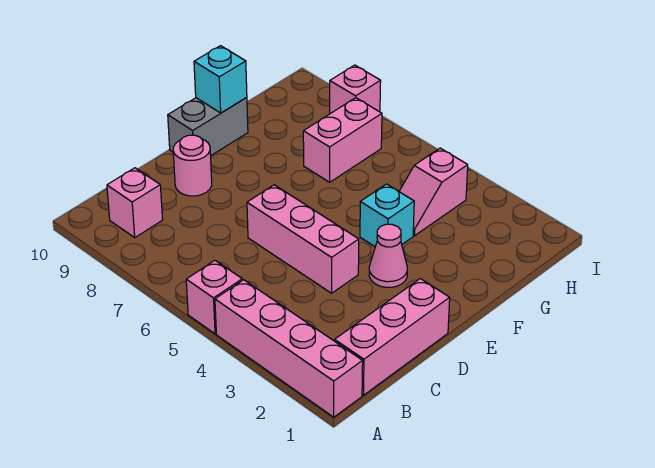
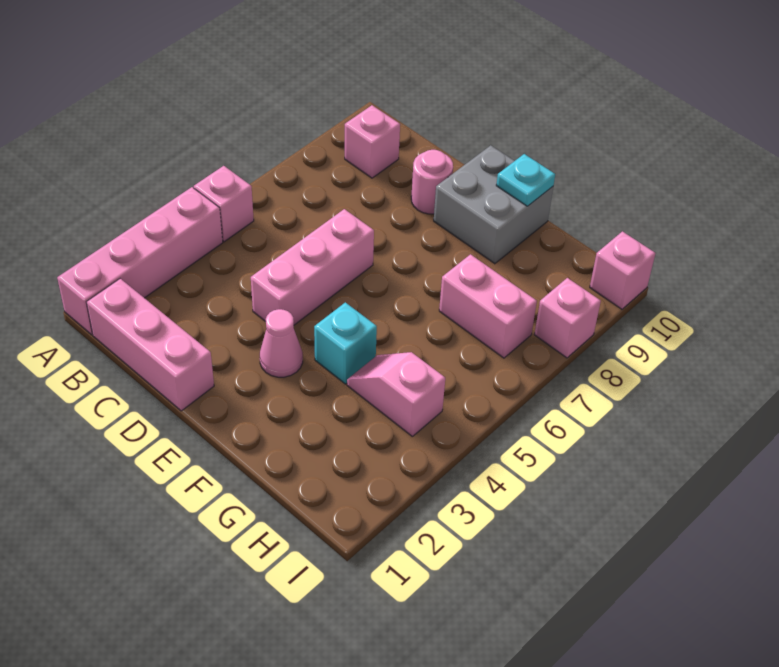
grey brick E10:F10 level 1 -> grey brick E9:F10 level 1
cyan brick F10 level 2 -> cyan plate F10 level 2
none -> pink brick I10 level 1

